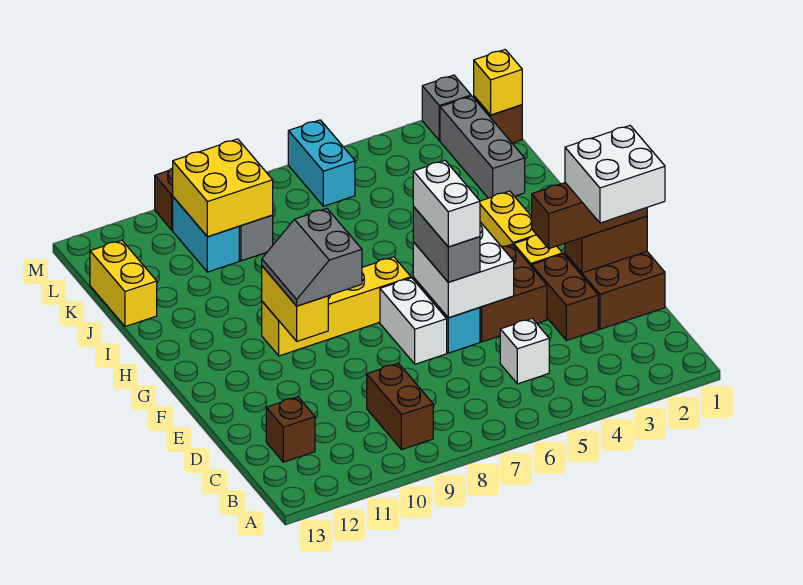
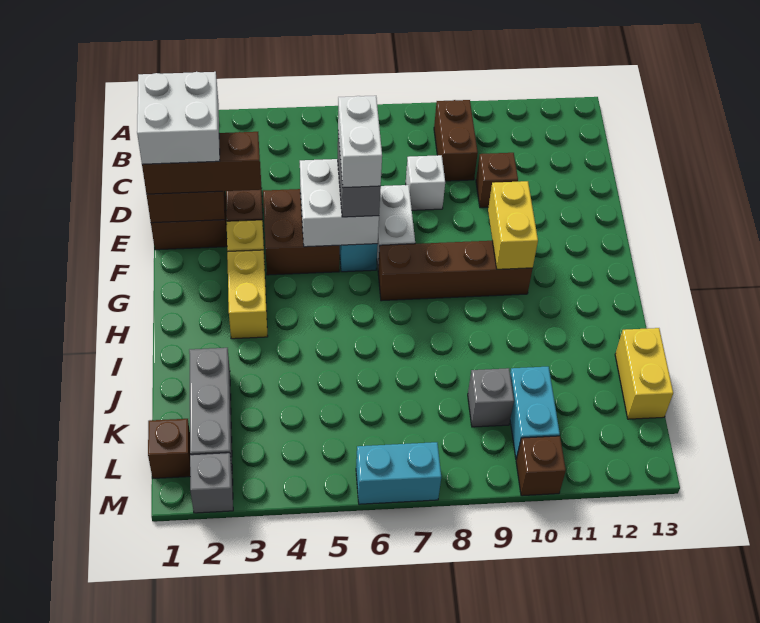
white brick C5 level 1 -> white brick D8 level 1
brown brick C12 level 1 -> brown brick D10 level 1
grey slope F9:G10 level 3 top 9 -> none
yellow brick G7:G10 level 1 -> brown brick G7:G10 level 1
yellow brick K9:L10 level 2 -> none
yellow brick L1 level 2 -> none
cyan brick L6:M6 level 1 -> cyan brick M6:M7 level 1

